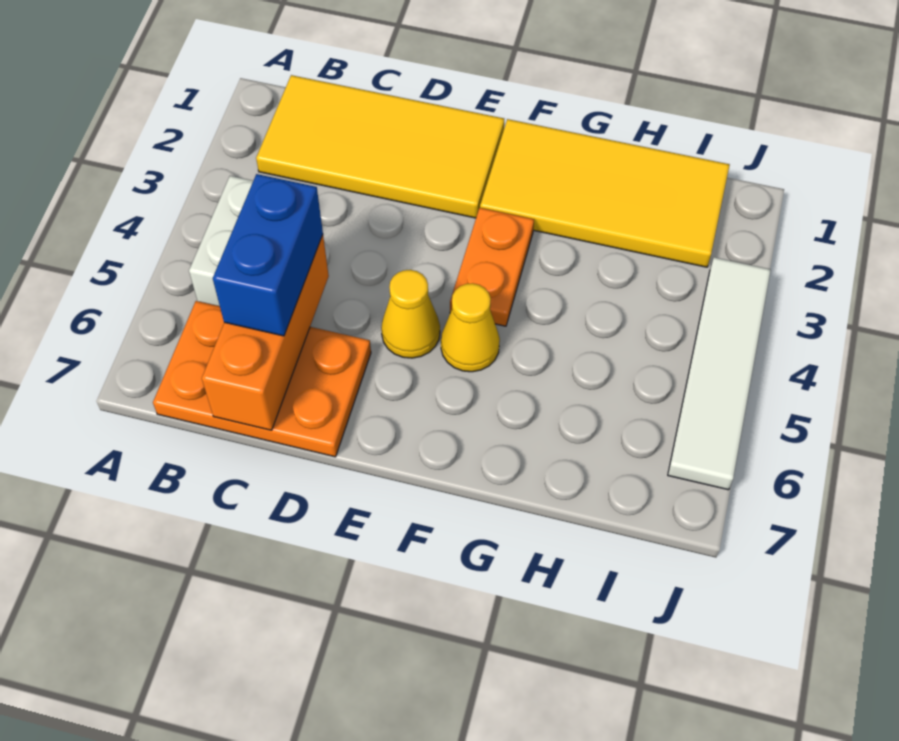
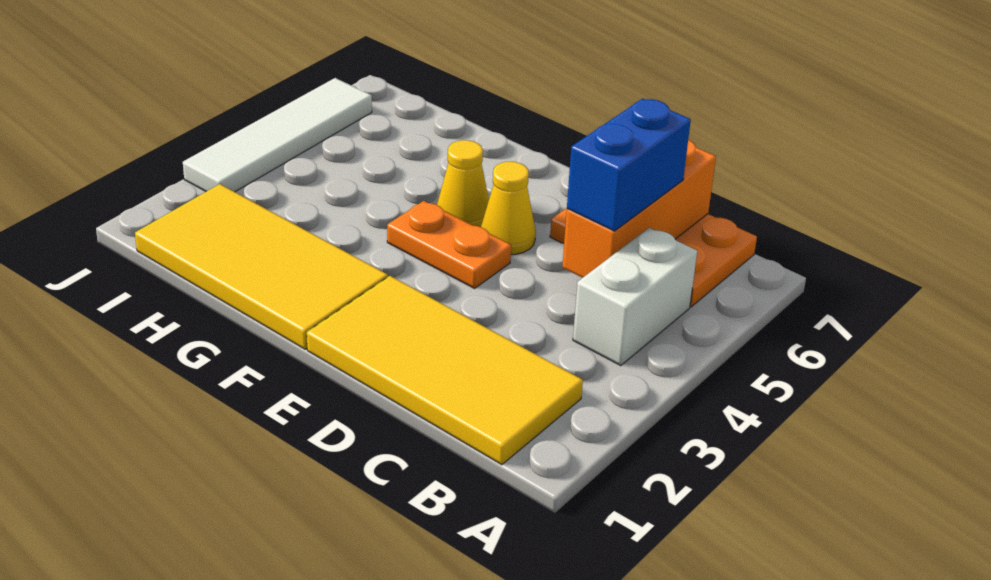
orange plate F3:F4 level 1 -> orange plate E4:F4 level 1

